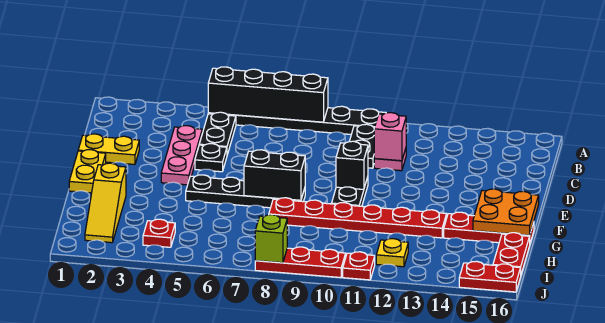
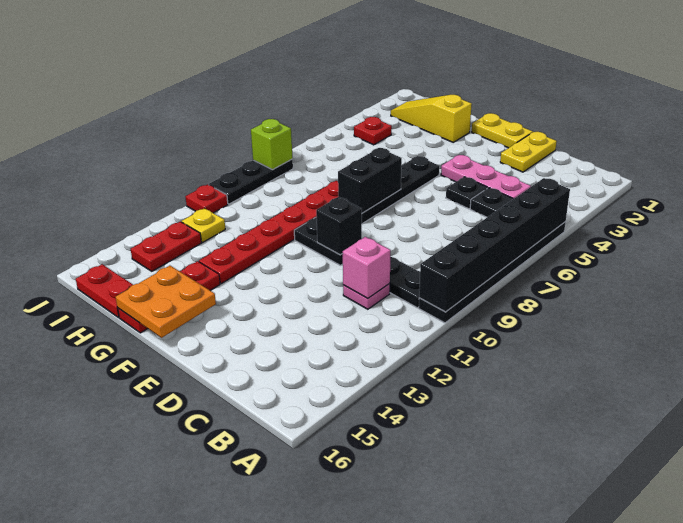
black brick A5:A8 level 2 -> black brick A5:A10 level 2
red plate J8:J10 level 1 -> black plate J8:J10 level 1
red plate J15:J16 level 1 -> red plate I13:I14 level 1

